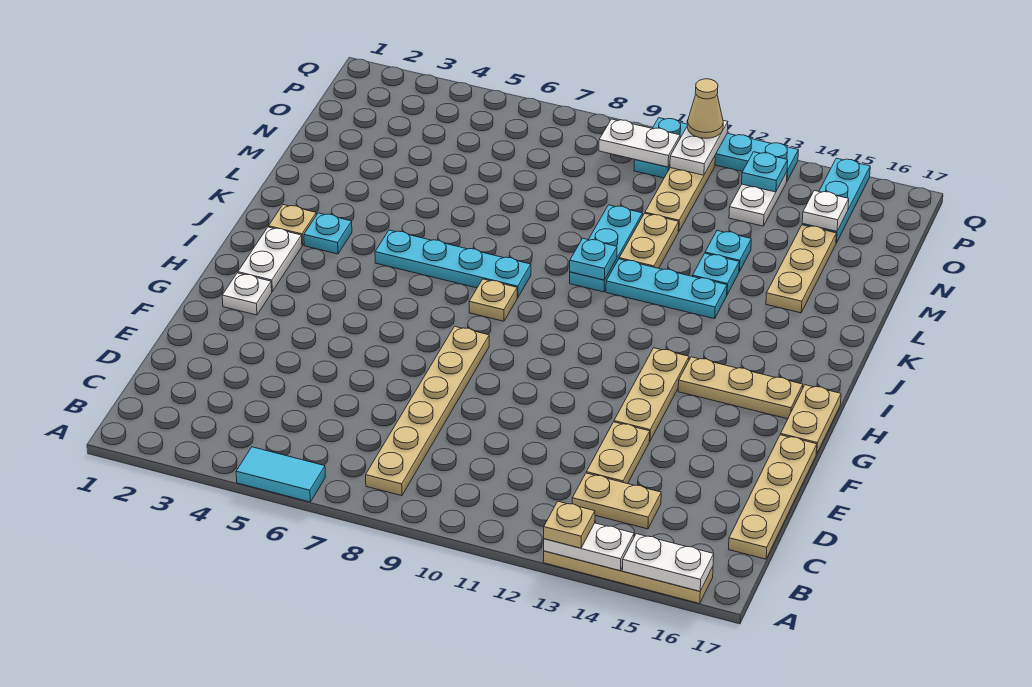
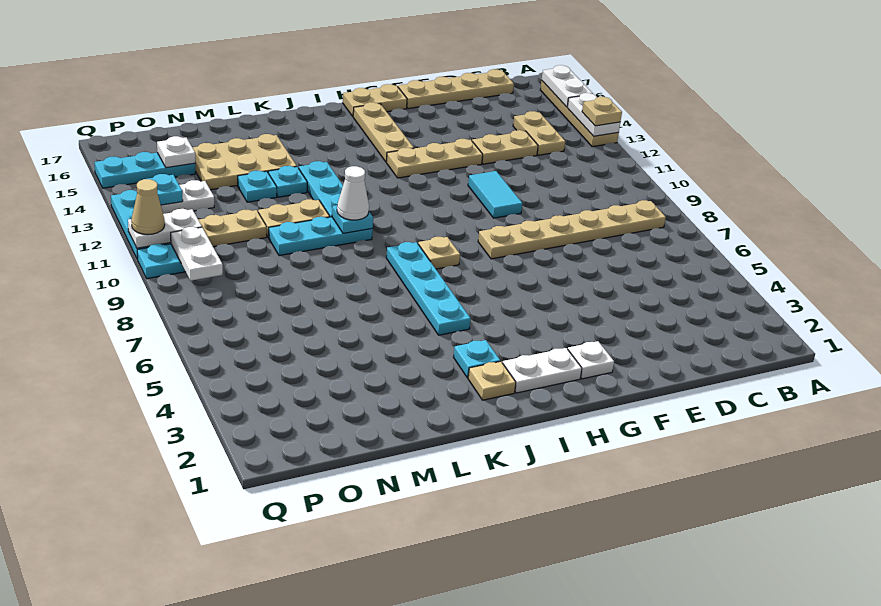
cyan tile A5:A6 level 1 -> cyan tile F10:F11 level 1
none -> white cone K10 level 3
tan plate L15:N15 level 1 -> tan plate L14:N15 level 1

